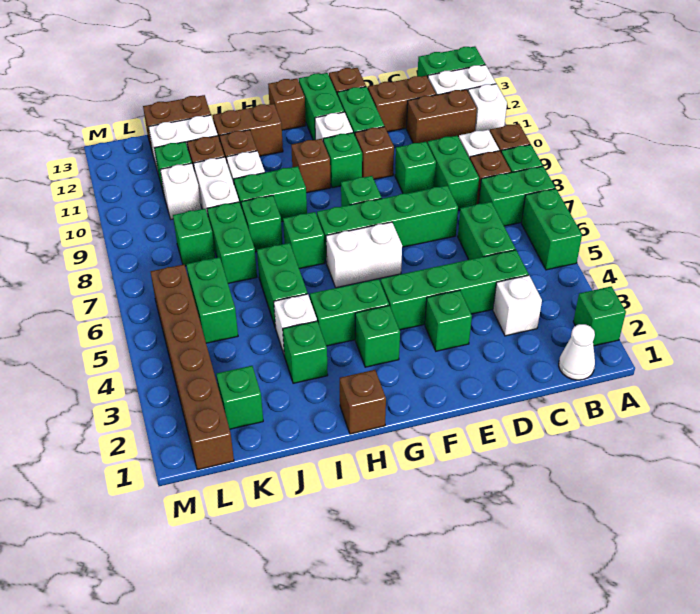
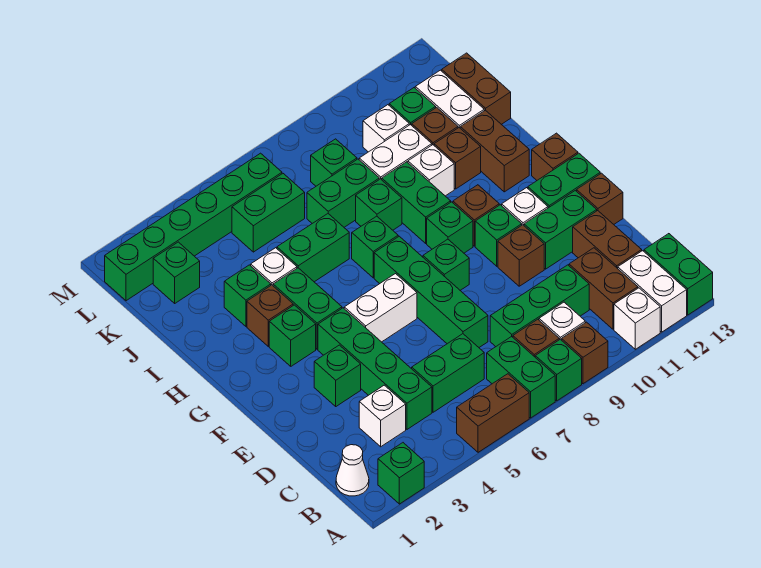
green brick A5:A6 level 1 -> brown brick A5:A6 level 1
green brick C8:C9 level 1 -> green brick C8:C10 level 1
green brick D9 level 1 -> green brick G9 level 1
white brick F6:G6 level 1 -> white brick F5:F6 level 1
brown brick H1 level 1 -> brown brick H3 level 1
brown brick L1:L6 level 1 -> green brick L1:L6 level 1

